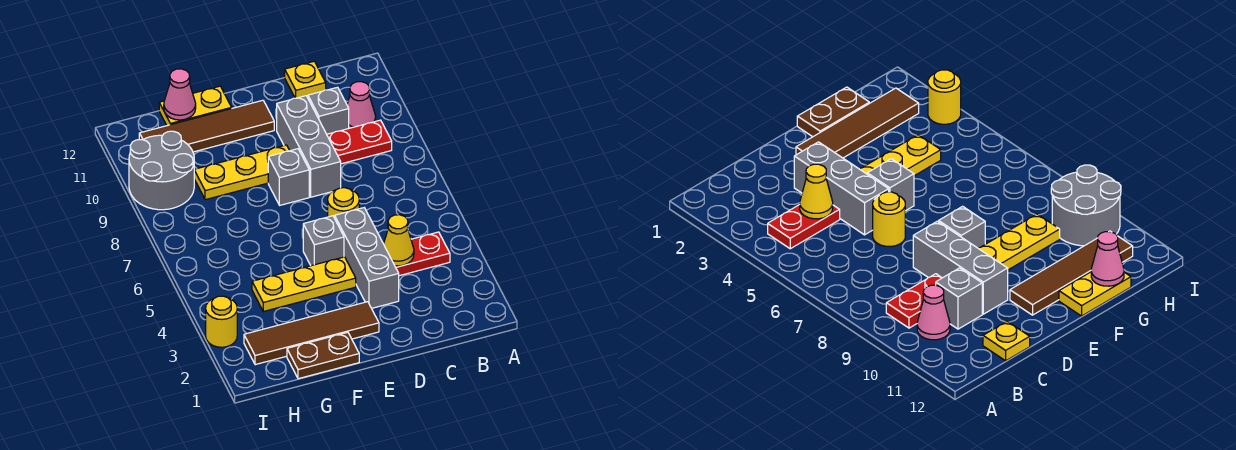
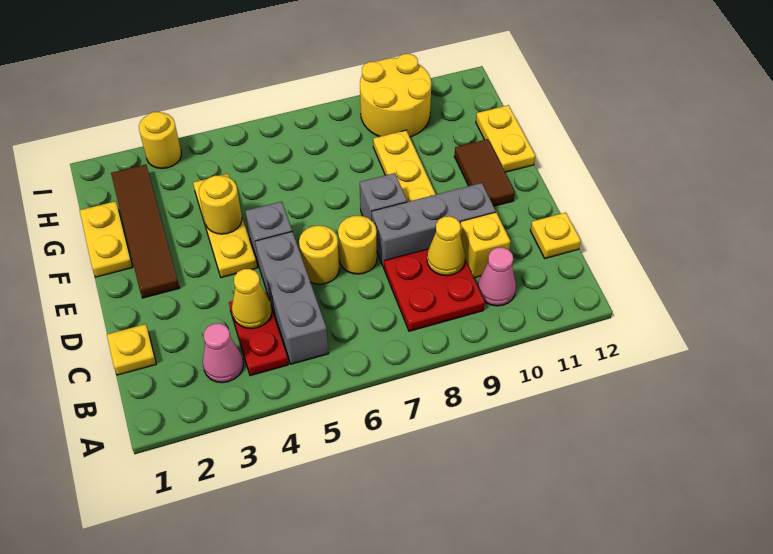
red plate B9:C9 level 1 -> red plate B8:C9 level 1
none -> yellow plate C1 level 1
none -> yellow cone C9 level 2
grey brick C10 level 1 -> yellow brick C10 level 1
grey brick D3:D5 level 1 -> grey brick B5:D5 level 1
none -> yellow round brick D7 level 1
brown tile E11:H11 level 1 -> brown tile E11:F11 level 1
brown plate F1:G1 level 1 -> yellow plate F1:G1 level 1
none -> yellow round brick F4 level 2
pink cone G12 level 2 -> pink cone B3 level 1
grey round brick H9:I10 level 1 -> yellow round brick H9:I10 level 1

